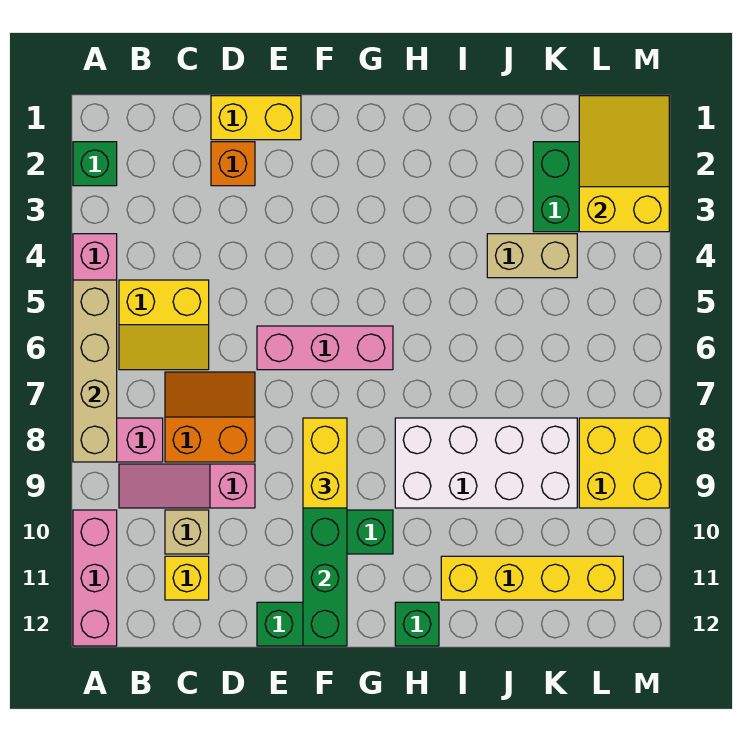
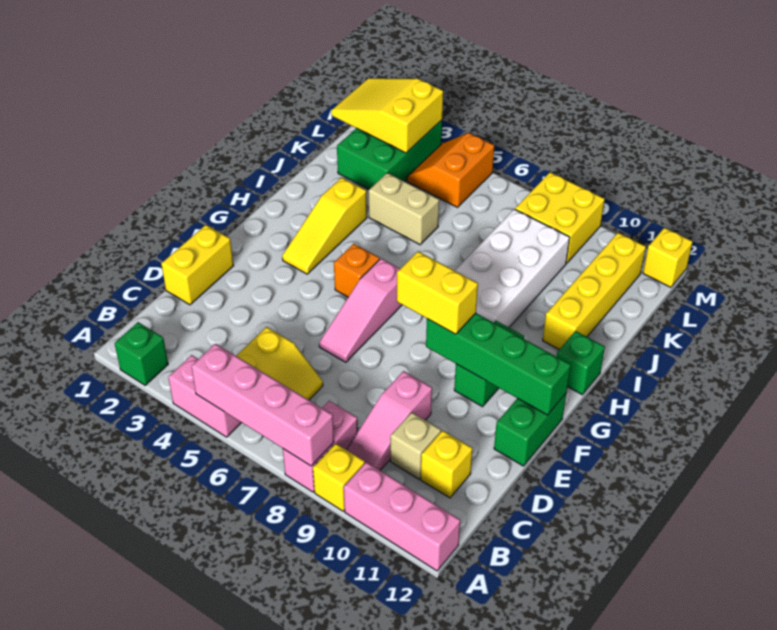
tan brick A5:A8 level 2 -> pink brick A5:A8 level 2
none -> yellow brick A9 level 1
orange slope C7:D8 level 1 top 8 -> orange slope L4:M5 level 1 top 5
orange brick D2 level 1 -> orange brick G5 level 1
pink brick E6:G6 level 1 -> pink slope E6:G6 level 1 top G
none -> yellow slope G3:I3 level 1 top I
tan brick J4:K4 level 1 -> tan brick J4:J5 level 1
none -> yellow brick M12 level 1

